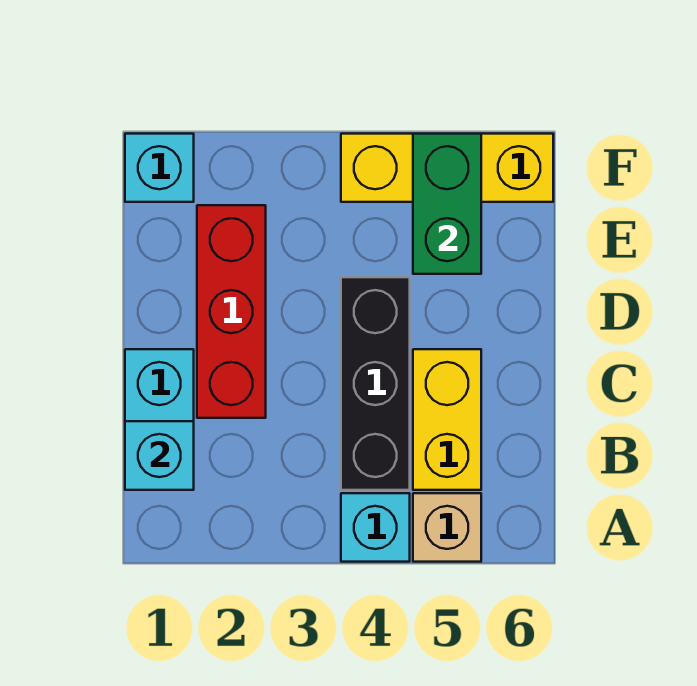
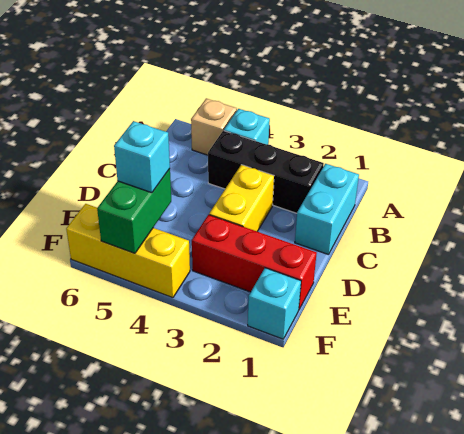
cyan brick B1 level 2 -> cyan brick E5 level 3
black brick B4:D4 level 1 -> black brick B2:B4 level 1
yellow brick B5:C5 level 1 -> yellow brick C3:D3 level 1
red brick C2:E2 level 1 -> red brick E1:E3 level 1

